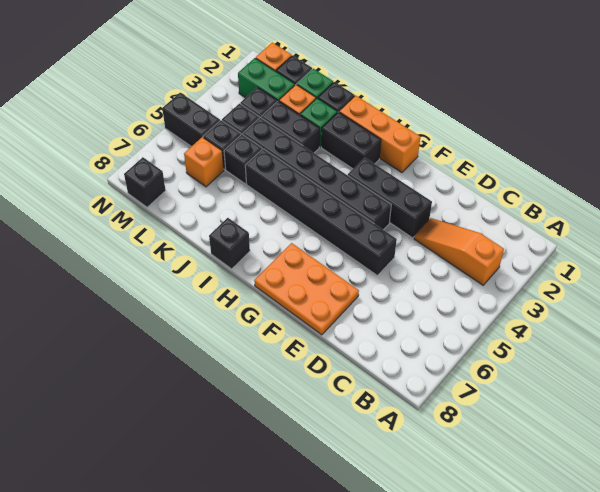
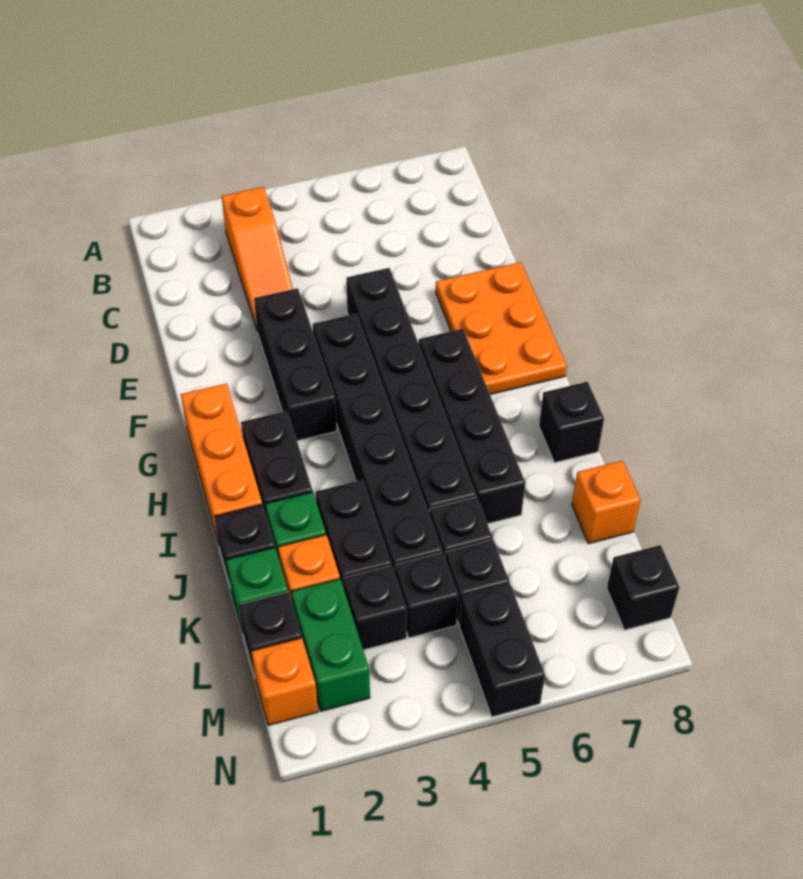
none -> black brick G6:J6 level 1
orange brick L6 level 1 -> orange brick K8 level 1

